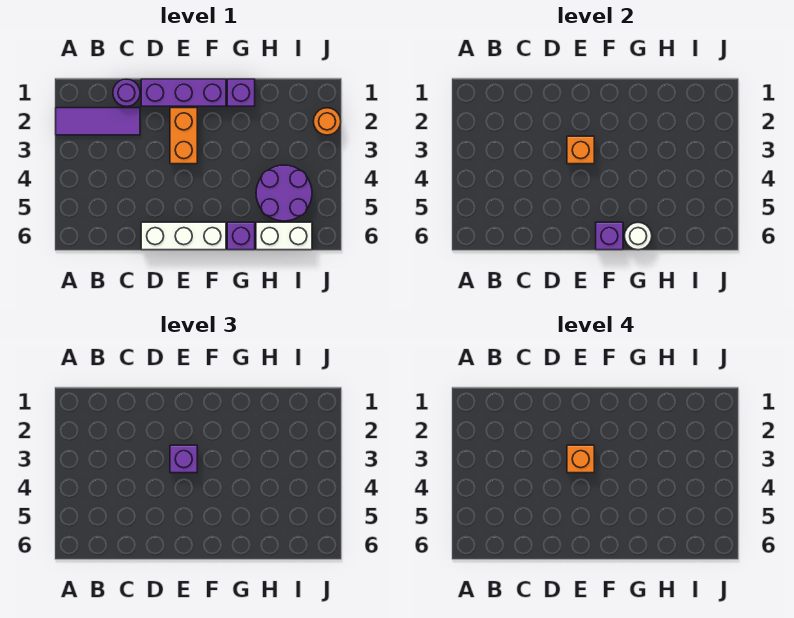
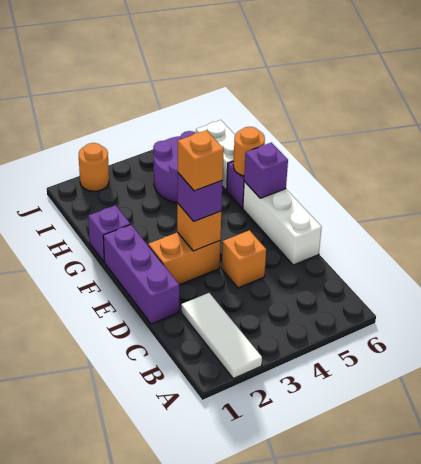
purple tile A2:C2 level 1 -> white tile A2:C2 level 1
purple round brick C1 level 1 -> none
none -> orange brick D4 level 1
white round brick G6 level 2 -> orange round brick G6 level 2

